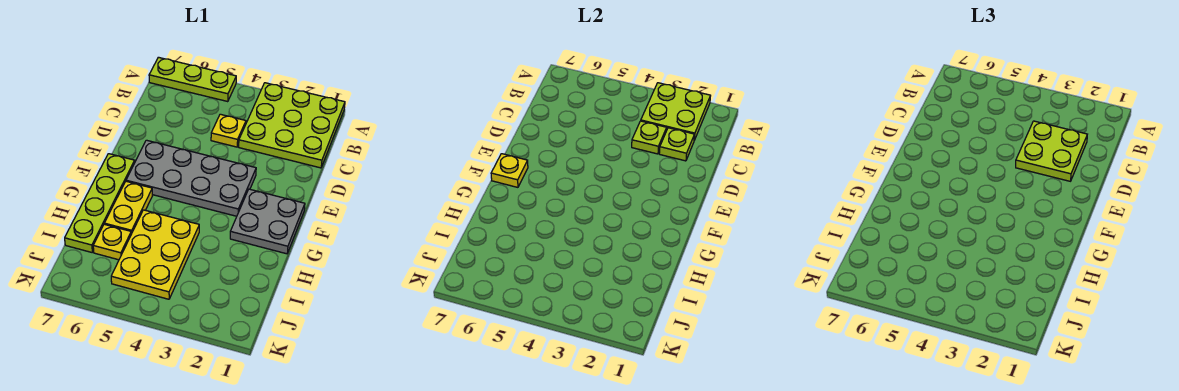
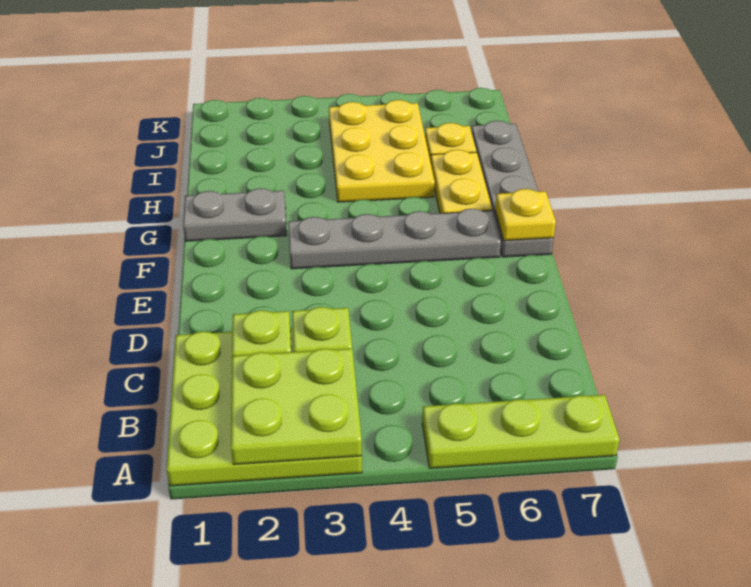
lime plate C2:D3 level 3 -> none
yellow plate C4 level 1 -> none
grey plate E3:F6 level 1 -> grey plate F3:F6 level 1
grey plate F1:G2 level 1 -> grey plate G1:G2 level 1
lime plate F7:I7 level 1 -> grey plate F7:I7 level 1

